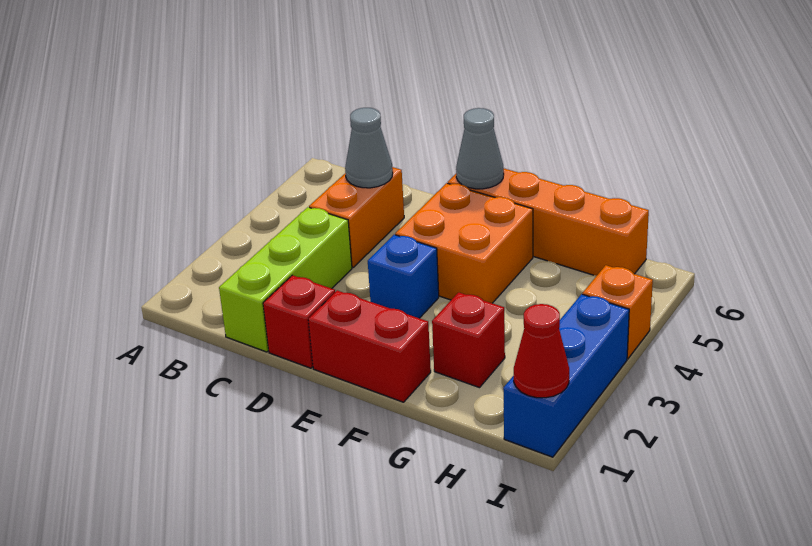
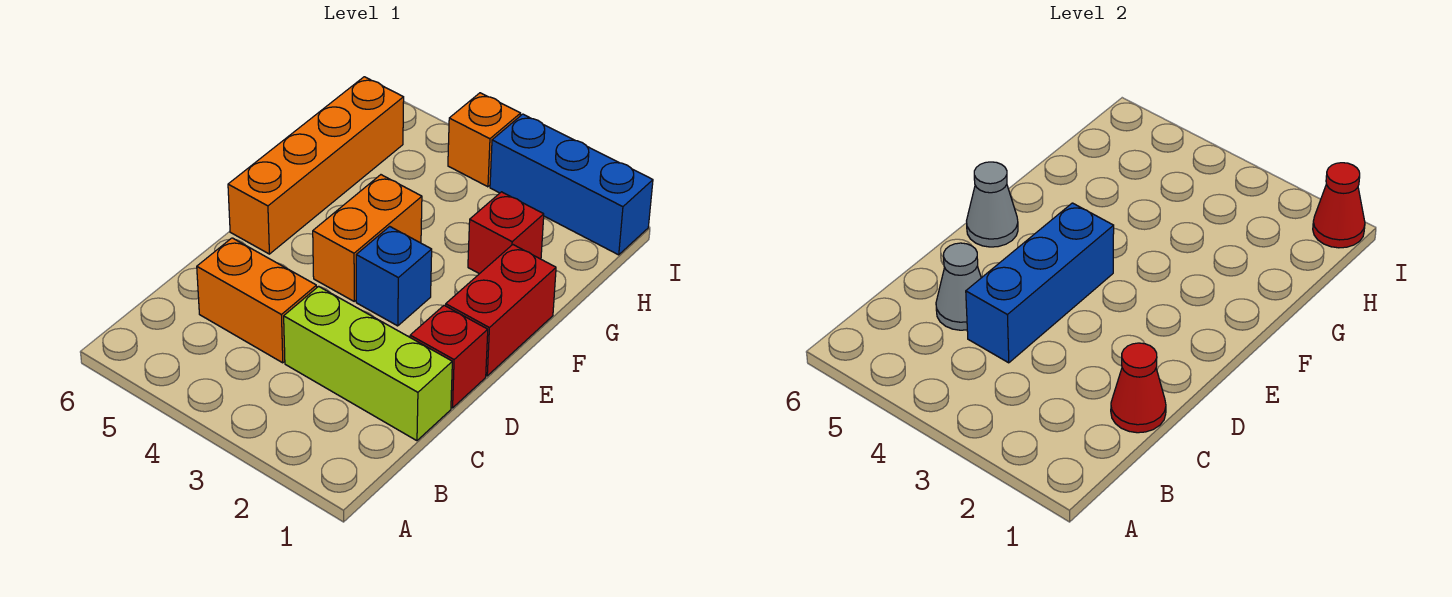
none -> red cone C1 level 2
none -> blue brick C4:E4 level 2
orange brick E4:F5 level 1 -> orange brick E4:F4 level 1

